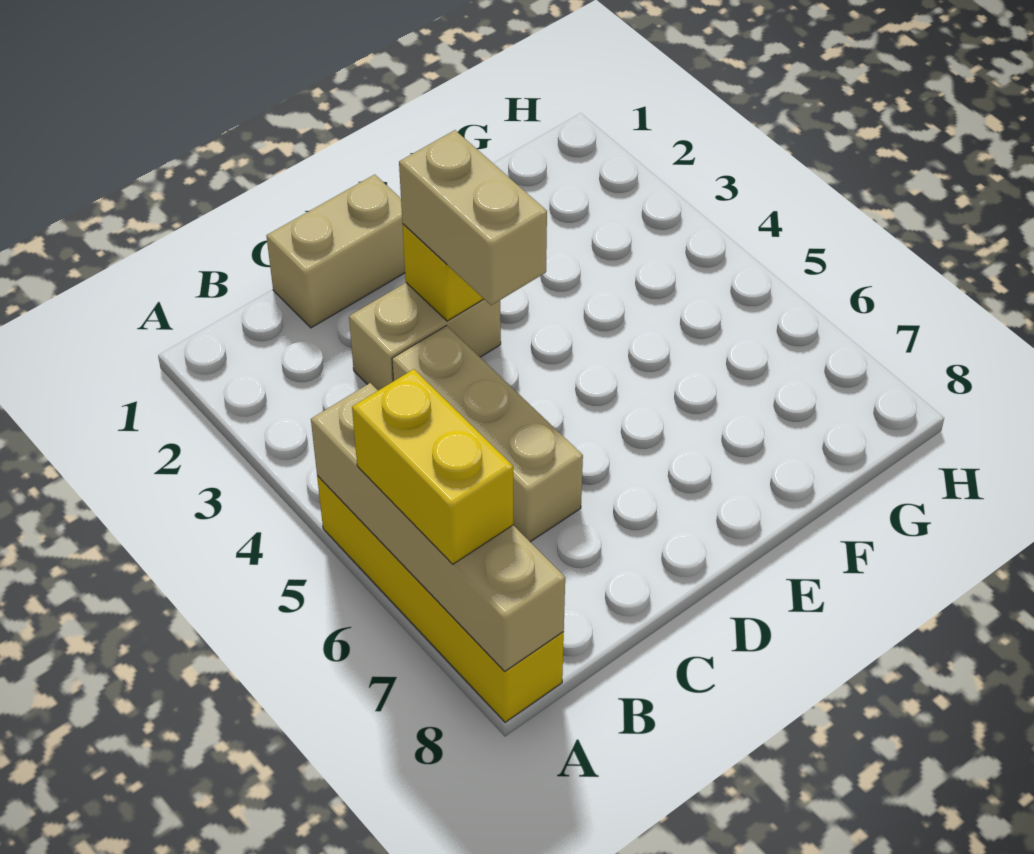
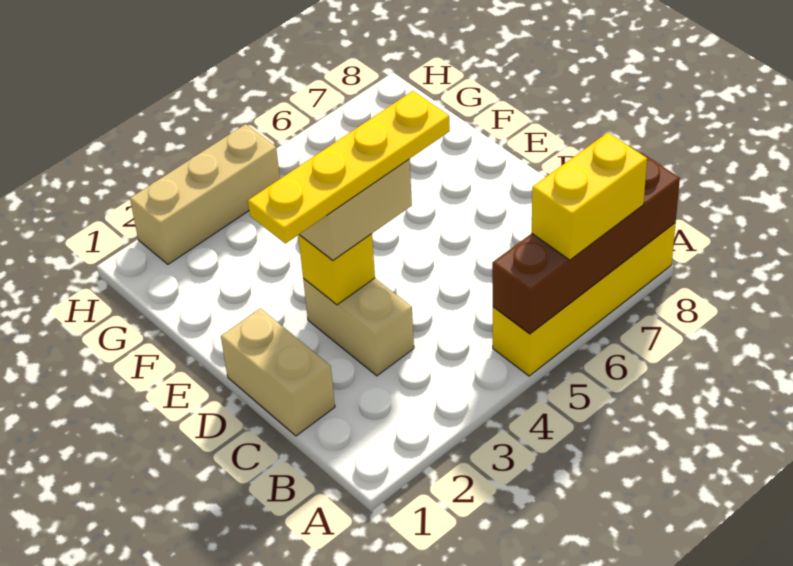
tan brick A5:A8 level 2 -> brown brick A5:A8 level 2
tan brick C4:C6 level 1 -> tan brick H2:H4 level 1
none -> yellow plate D2:D5 level 4

